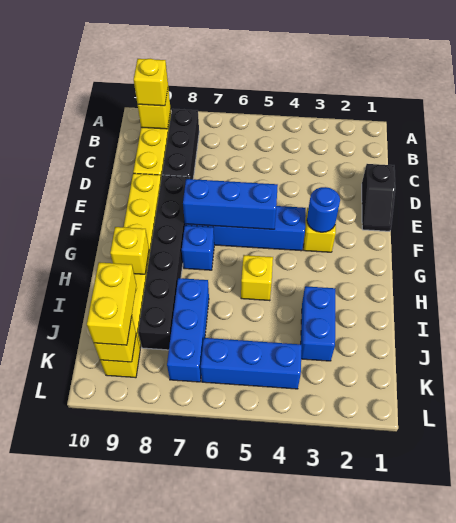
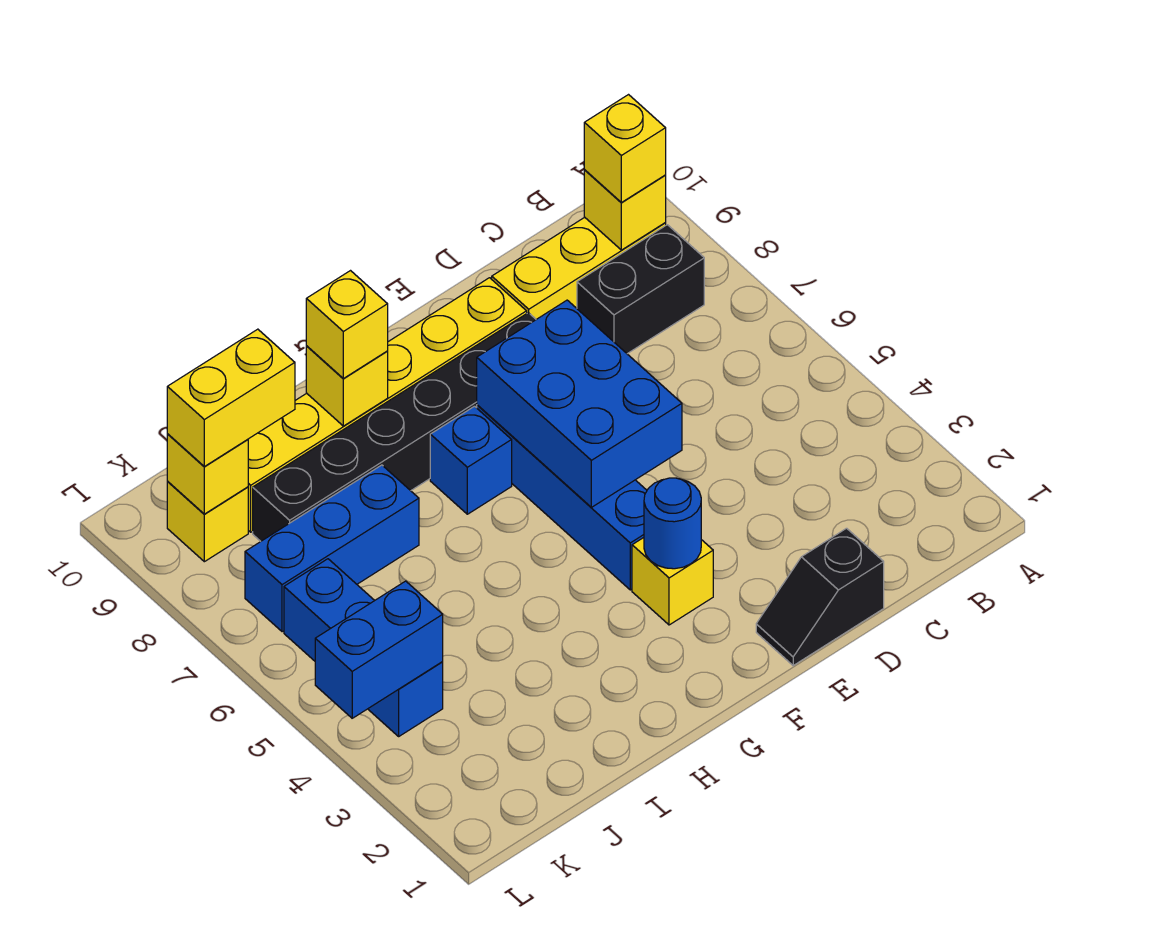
black brick B8:D8 level 1 -> black brick B8:C8 level 1
blue brick F5:F7 level 2 -> blue brick E5:F7 level 2
yellow brick H5 level 1 -> yellow brick H9 level 3
blue brick I3:J3 level 1 -> blue brick K4:L4 level 2

